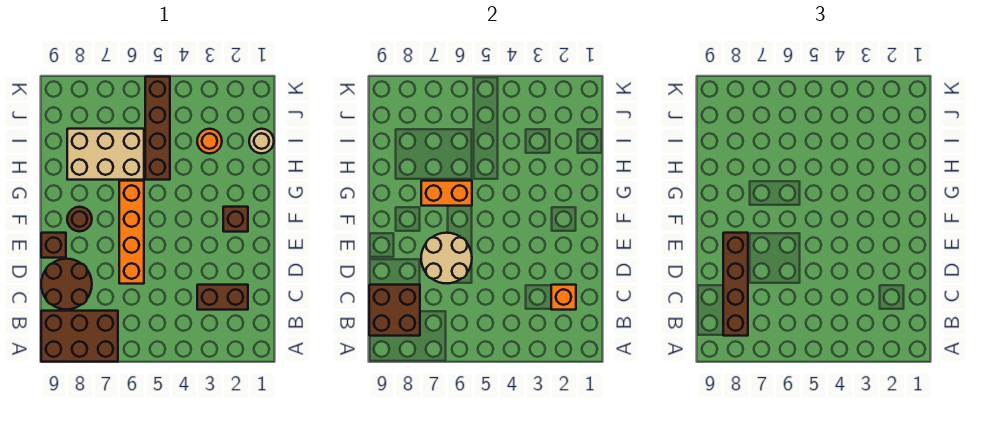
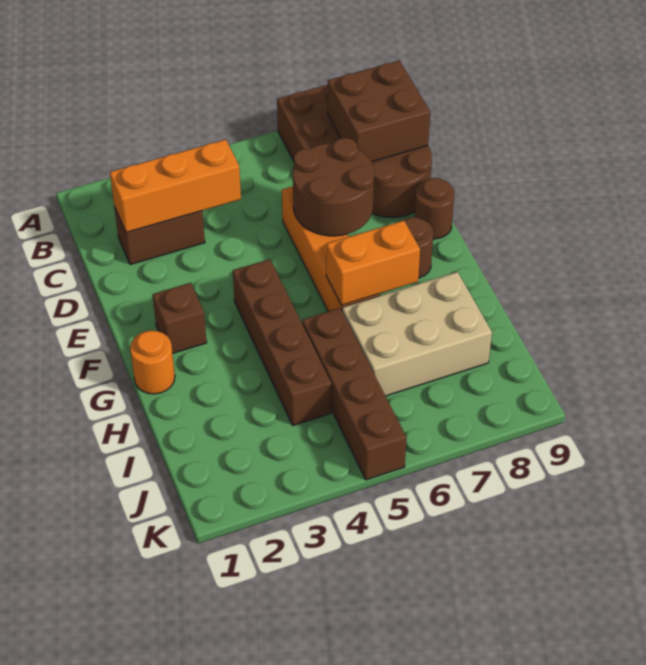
brown brick B8:E8 level 3 -> brown brick F4:I4 level 1
orange brick C2 level 2 -> orange brick C2:C4 level 2
tan round brick D6:E7 level 2 -> brown round brick D6:E7 level 2
brown brick E9 level 1 -> brown round brick E9 level 1
tan round brick I1 level 1 -> none
orange round brick I3 level 1 -> orange round brick G1 level 1

